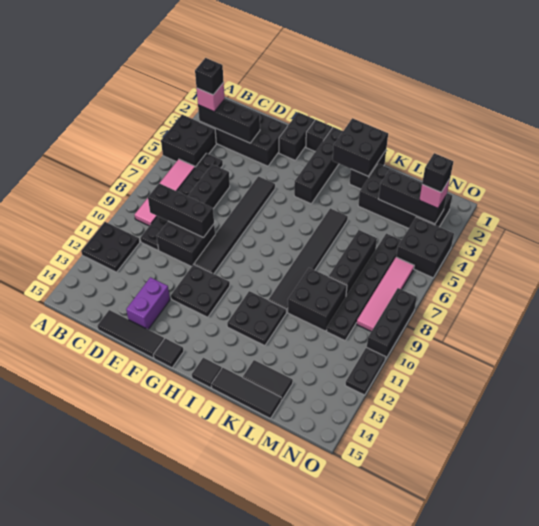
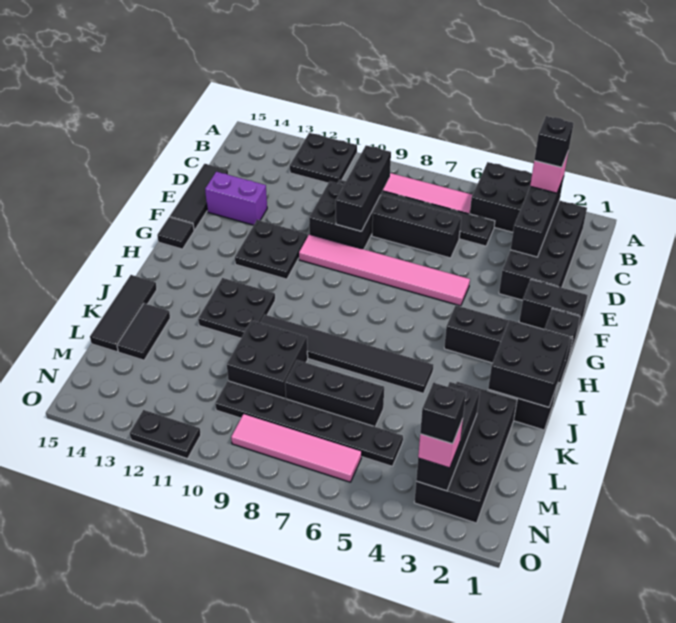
black tile F5:F10 level 1 -> pink tile F5:F10 level 1
black tile I15 level 1 -> none
black brick N4:O5 level 1 -> none
black brick O8:O10 level 1 -> none

